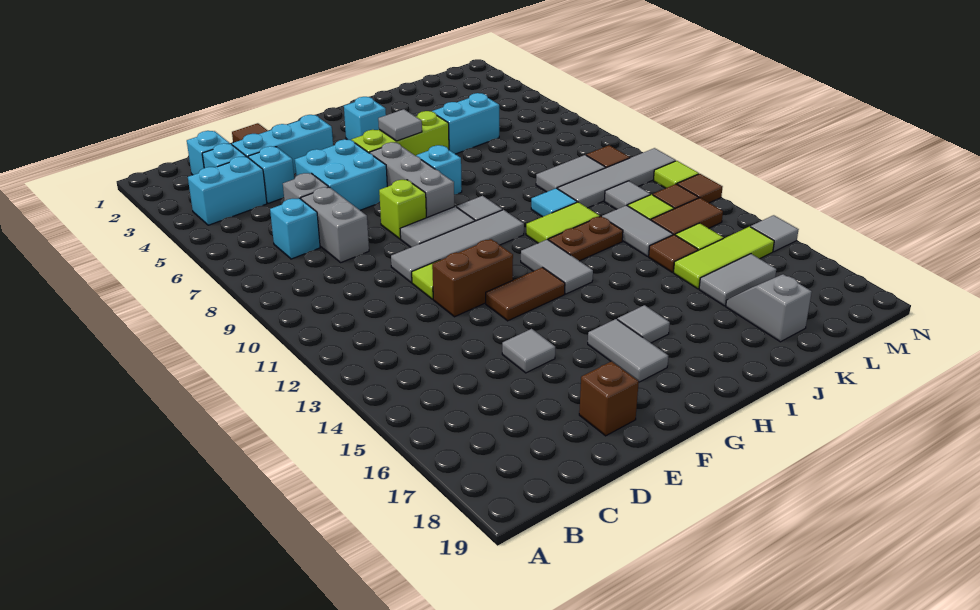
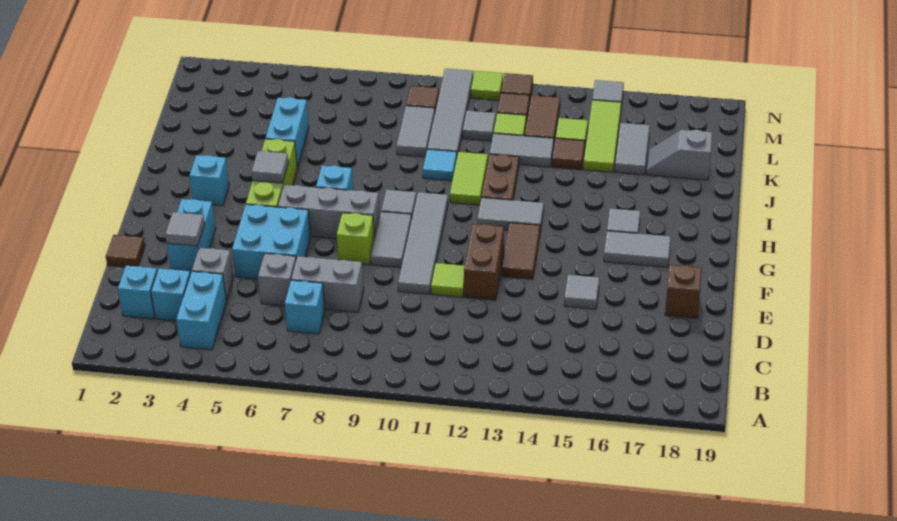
cyan brick D3:F3 level 1 -> cyan brick E3:F3 level 1
cyan brick D4 level 1 -> grey brick D4 level 1
none -> grey tile E3 level 2

